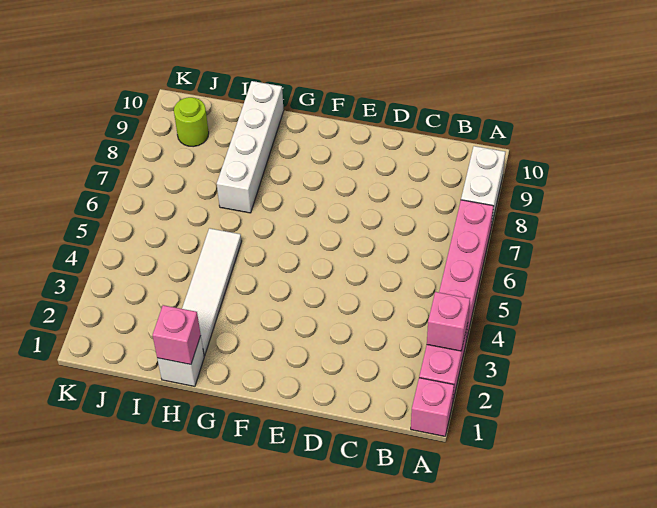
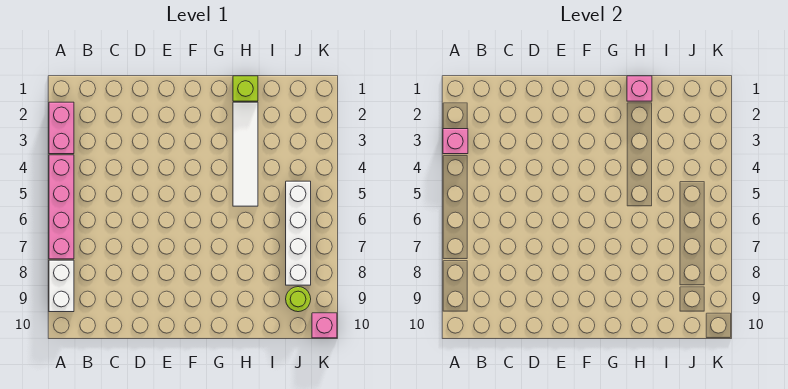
pink brick A1 level 1 -> pink brick K10 level 1
white brick H1 level 1 -> lime brick H1 level 1
white brick H7:H10 level 1 -> white brick J5:J8 level 1

